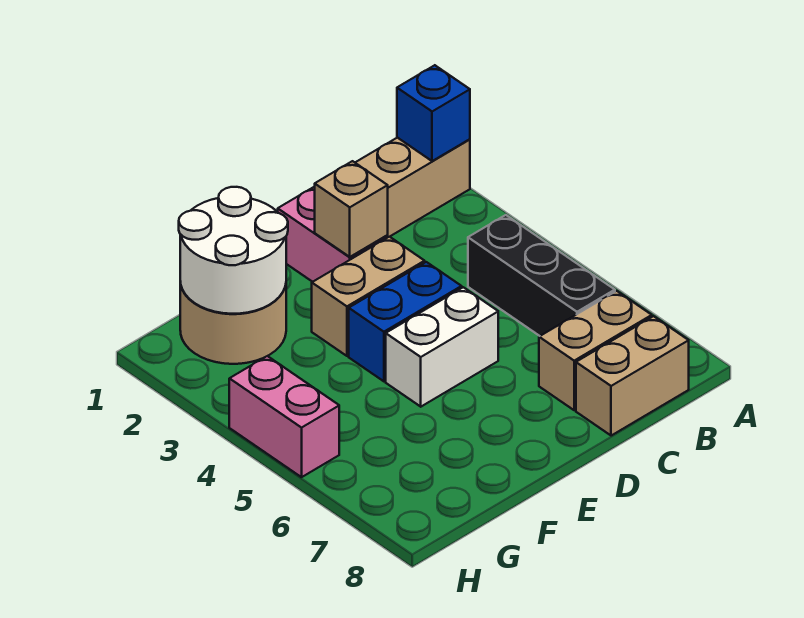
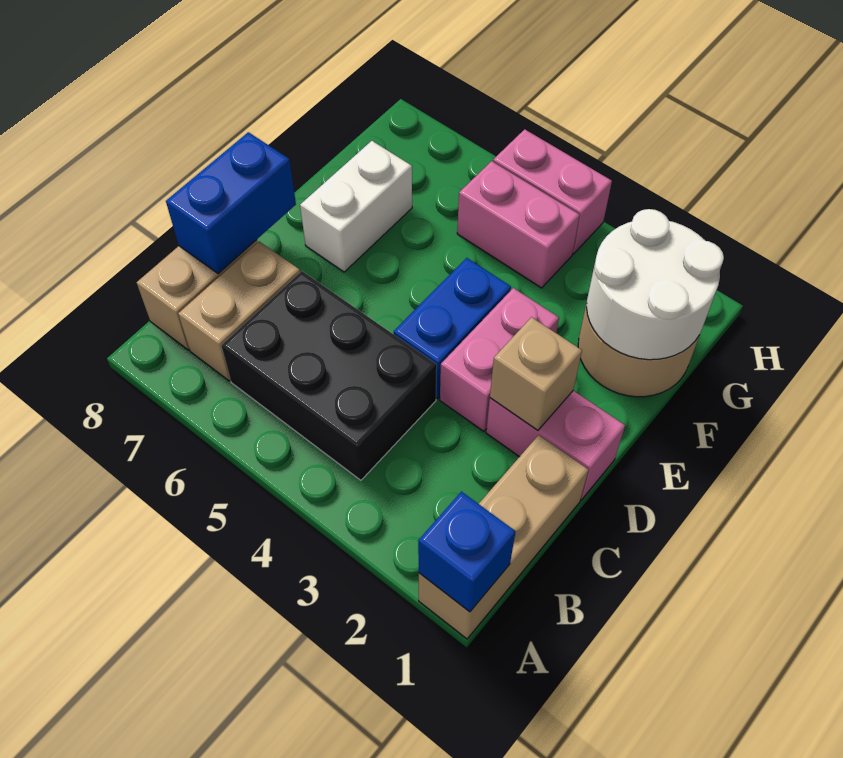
black brick B4:B6 level 1 -> black brick B4:C6 level 1
none -> blue brick C8:D8 level 2
tan brick D3:E3 level 1 -> pink brick D3:E3 level 1
white brick D5:E5 level 1 -> white brick E7:F7 level 1
none -> pink brick G4:G5 level 1

